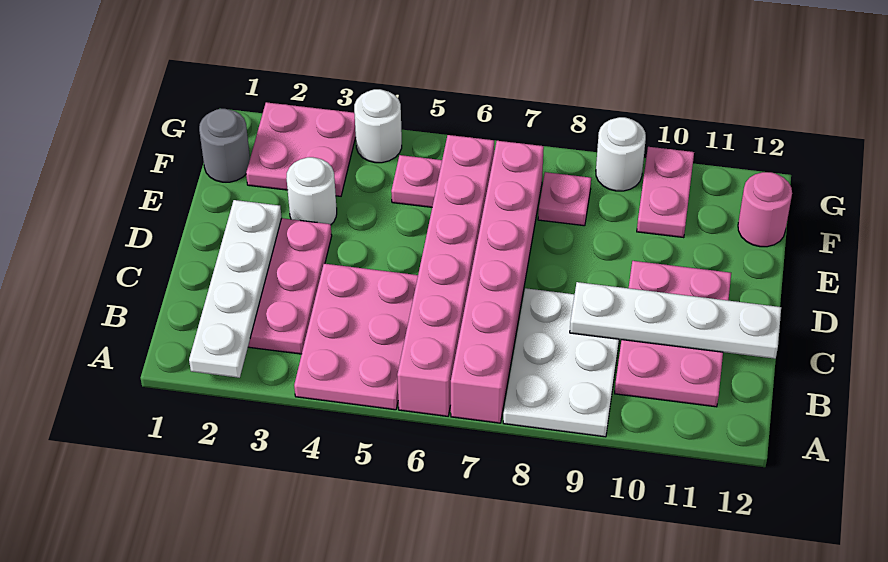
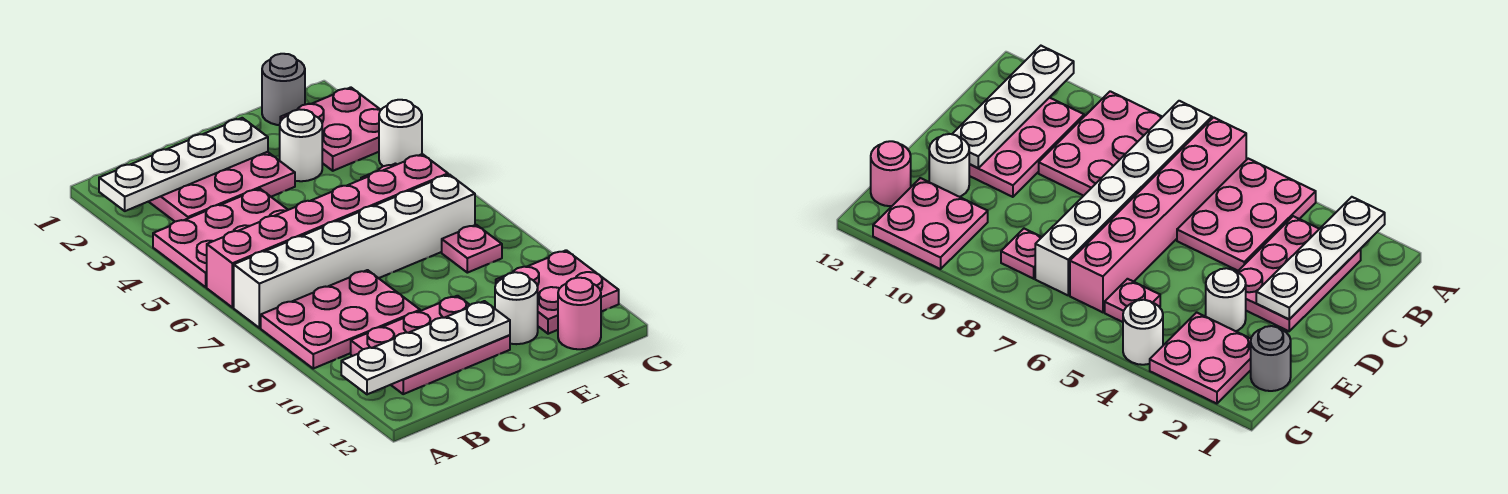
pink brick A7:F7 level 1 -> white brick A7:F7 level 1
white plate A8:C9 level 1 -> pink plate A8:C9 level 1
white plate C9:C12 level 2 -> white plate A11:D11 level 2
pink plate F10:G10 level 1 -> pink plate F10:G11 level 1
white round brick G9 level 1 -> white round brick E11 level 1

